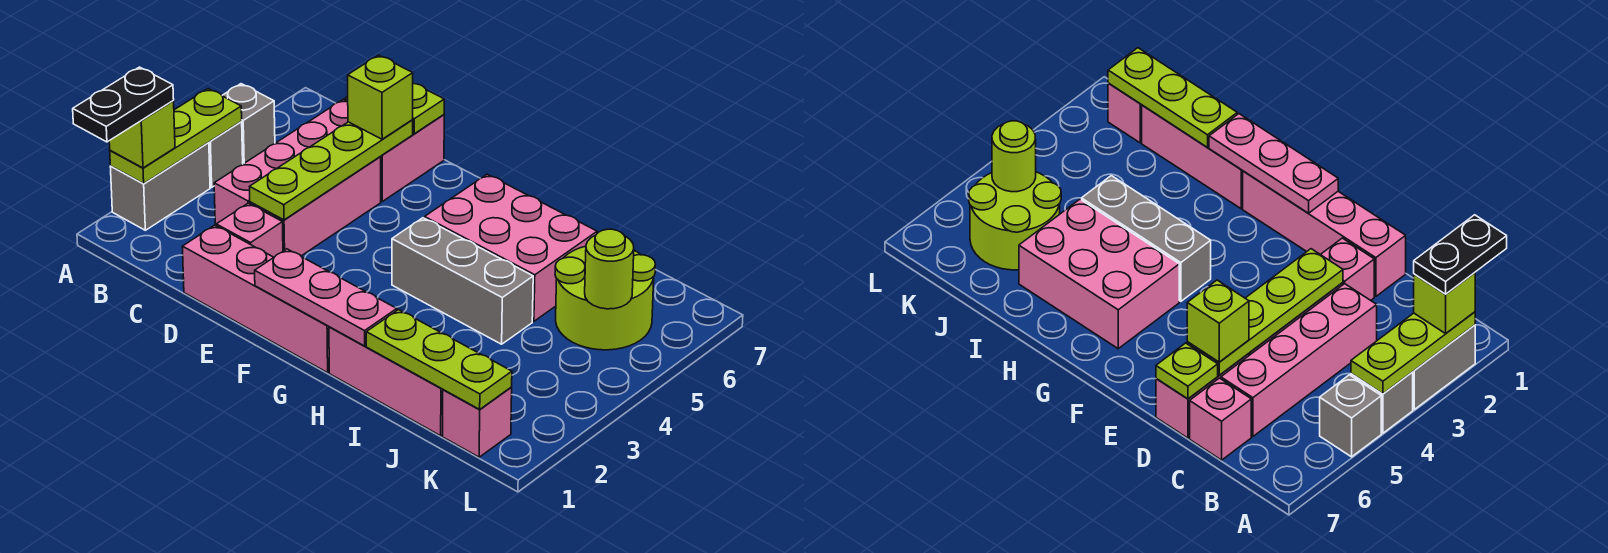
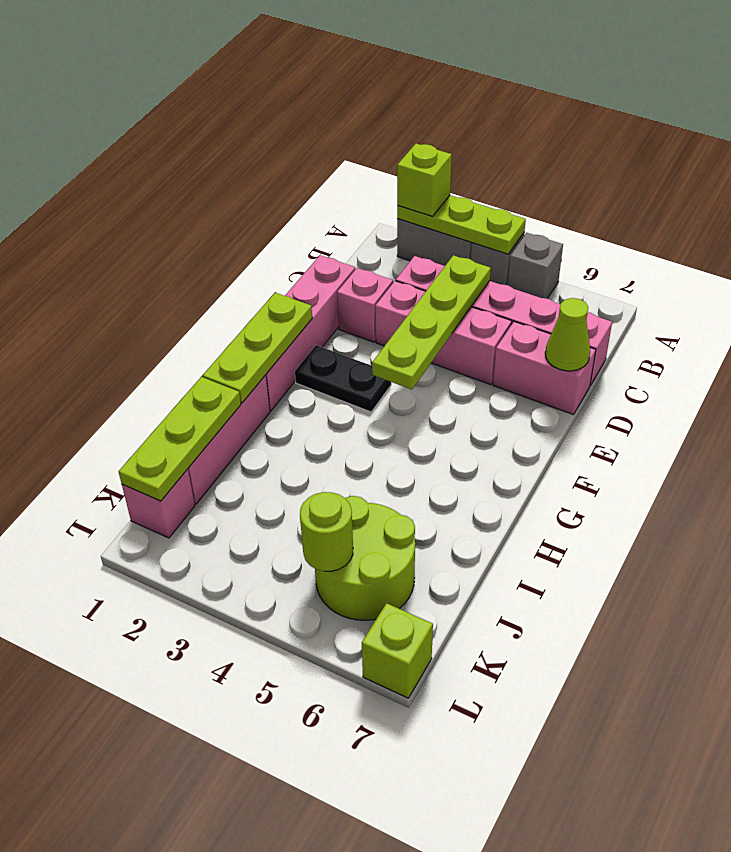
black plate A1:A2 level 4 -> black plate F2:F3 level 1
lime plate D3:D6 level 2 -> lime plate C4:F4 level 2
lime brick D6 level 3 -> lime brick L7 level 1
lime plate D7 level 2 -> lime cone D7 level 2
pink plate F1:H1 level 2 -> lime plate F1:H1 level 2
grey brick G4:I4 level 1 -> none
pink brick G5:I6 level 1 -> none

